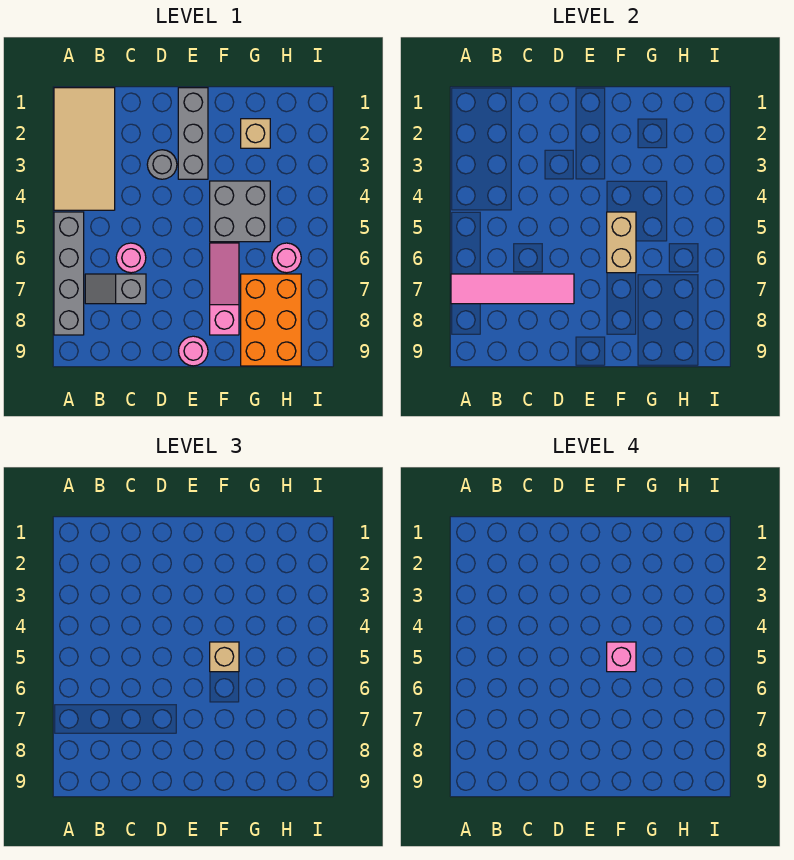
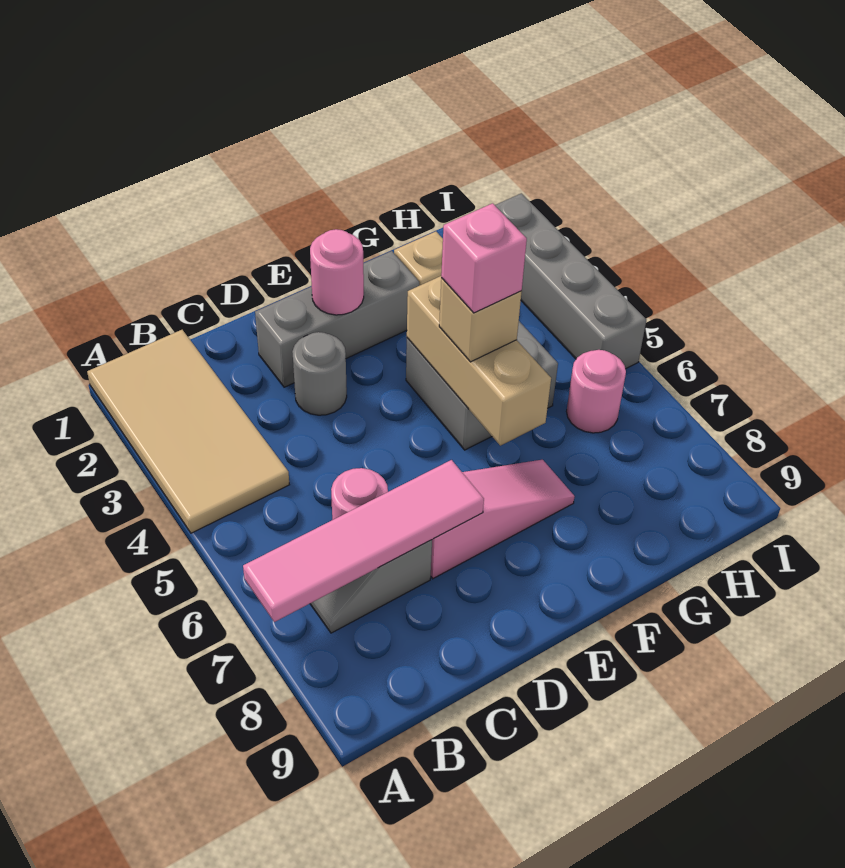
grey brick A5:A8 level 1 -> grey brick I2:I5 level 1
grey brick E1:E3 level 1 -> grey brick D2:F2 level 1
pink round brick E9 level 1 -> pink round brick E2 level 2
tan brick F5:F6 level 2 -> tan brick F4:F6 level 2
pink slope F6:F8 level 1 top 8 -> pink slope D7:F7 level 1 top D
orange brick G7:H9 level 1 -> none

